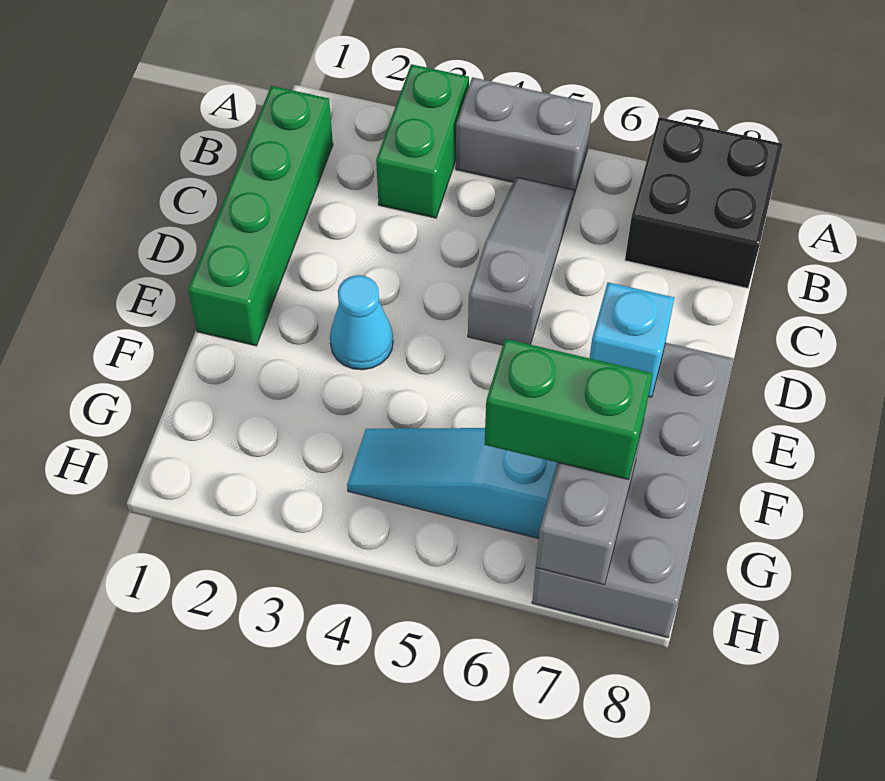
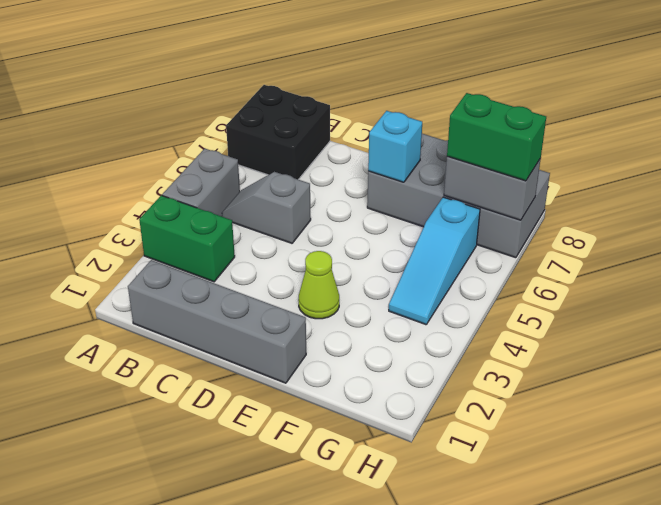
green brick B1:E1 level 1 -> grey brick B1:E1 level 1
grey slope B5:D5 level 1 top D -> grey slope B5:C5 level 1 top C
cyan cone E3 level 1 -> lime cone E3 level 1
green brick G6:G7 level 3 -> green brick G7:H7 level 3

